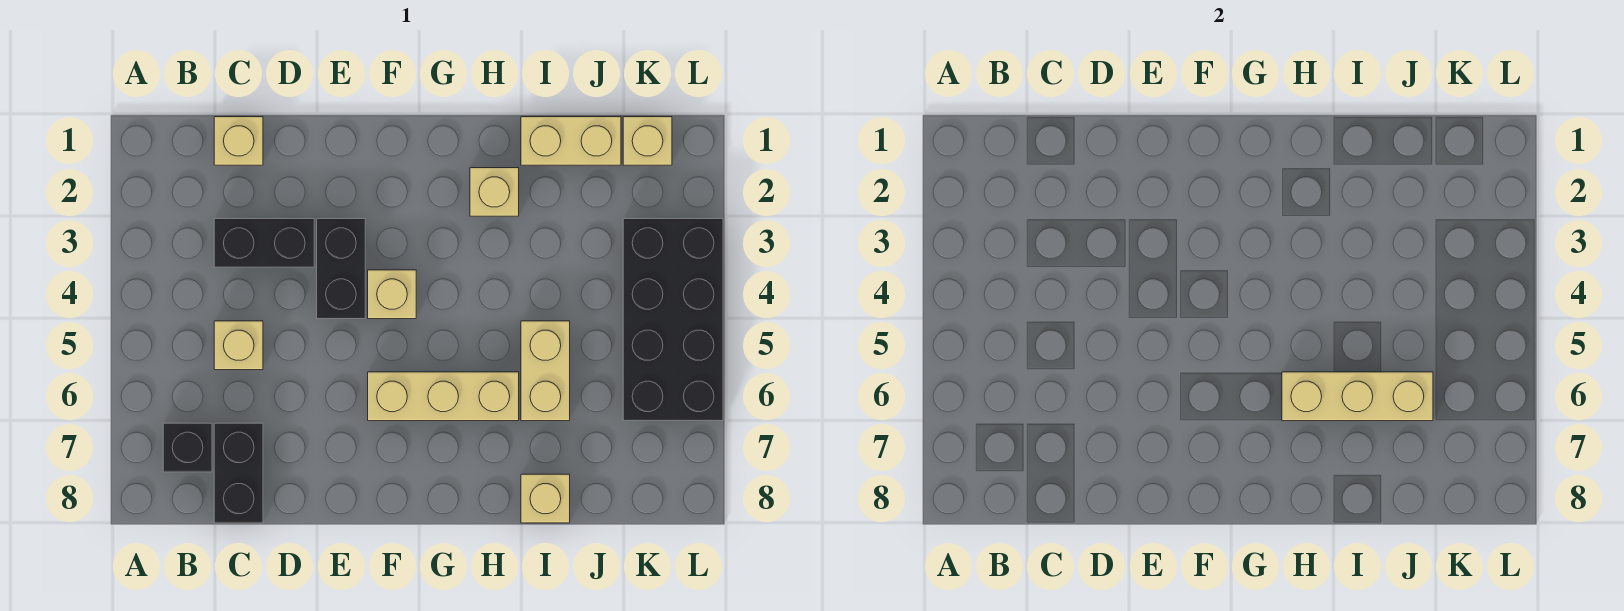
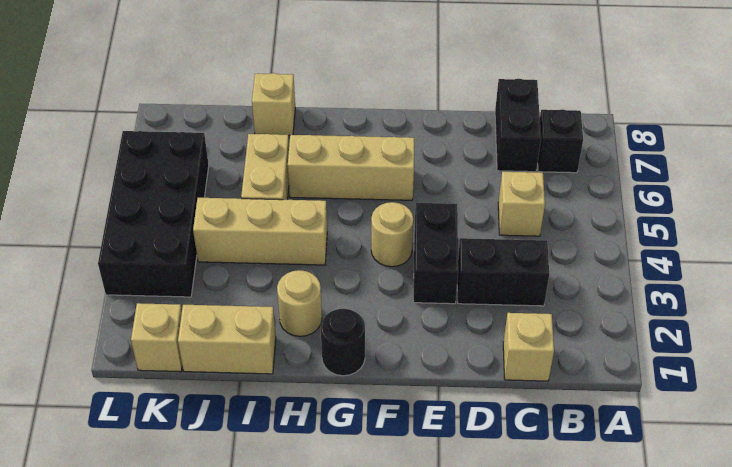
tan brick F4 level 1 -> tan round brick F4 level 1
none -> black round brick G1 level 1
tan brick H2 level 1 -> tan round brick H2 level 1
tan brick H6:J6 level 2 -> tan brick H4:J4 level 1

